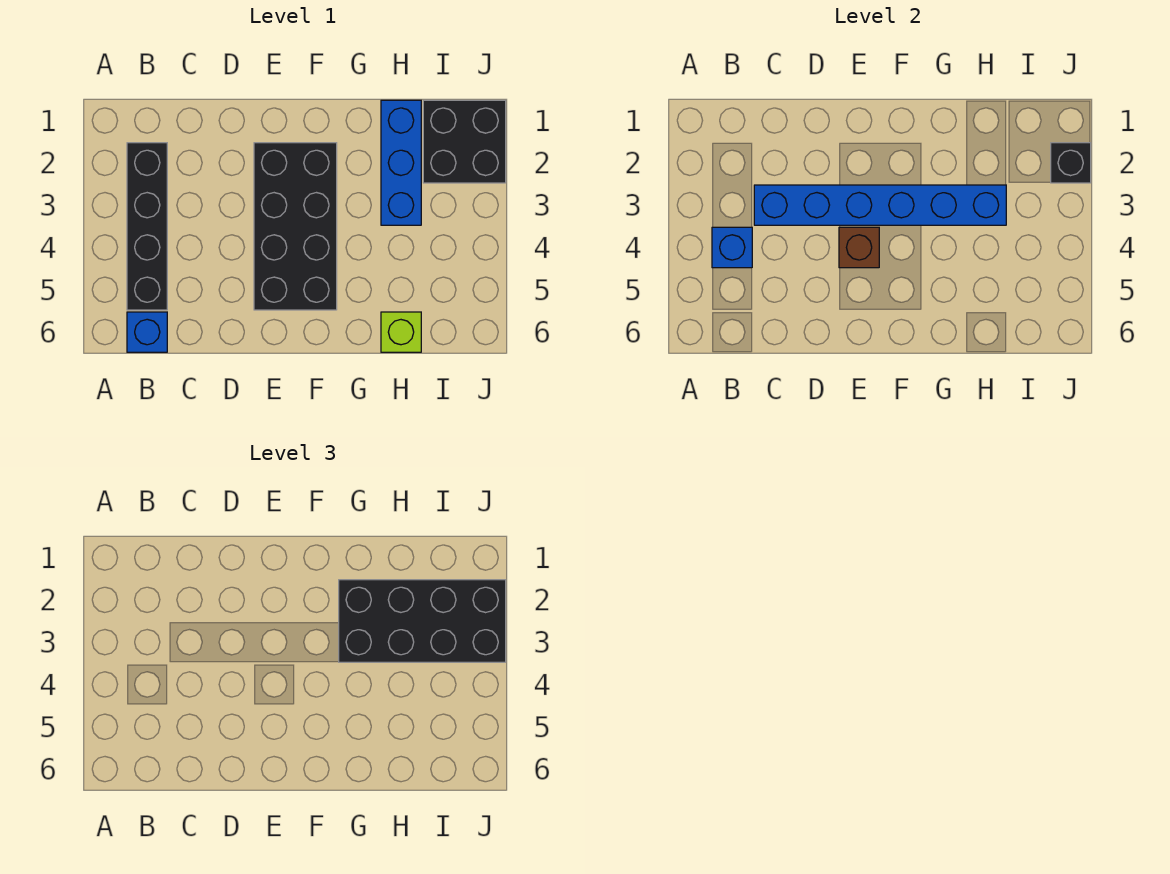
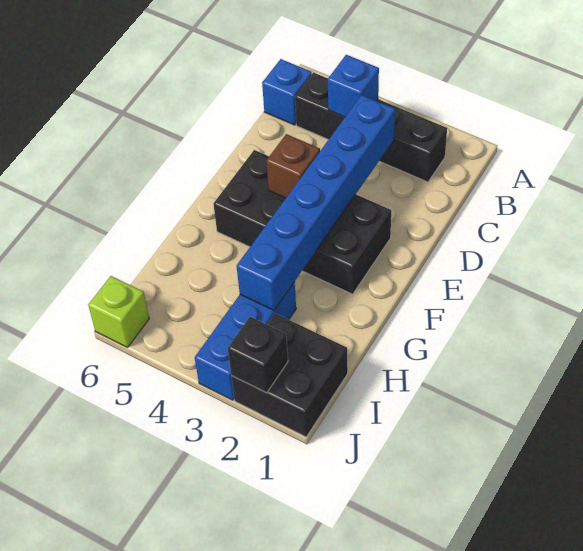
black brick G2:J3 level 3 -> none
blue brick H1:H3 level 1 -> blue brick H3:J3 level 1
lime brick H6 level 1 -> lime brick J6 level 1

